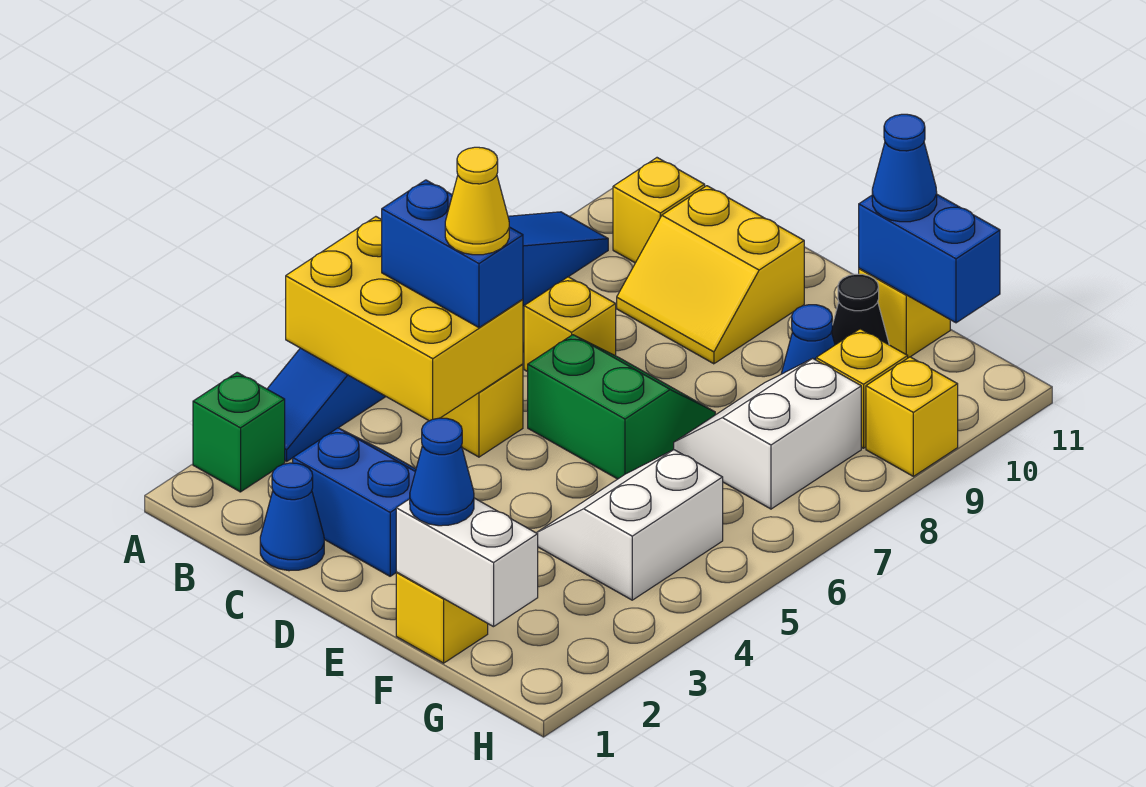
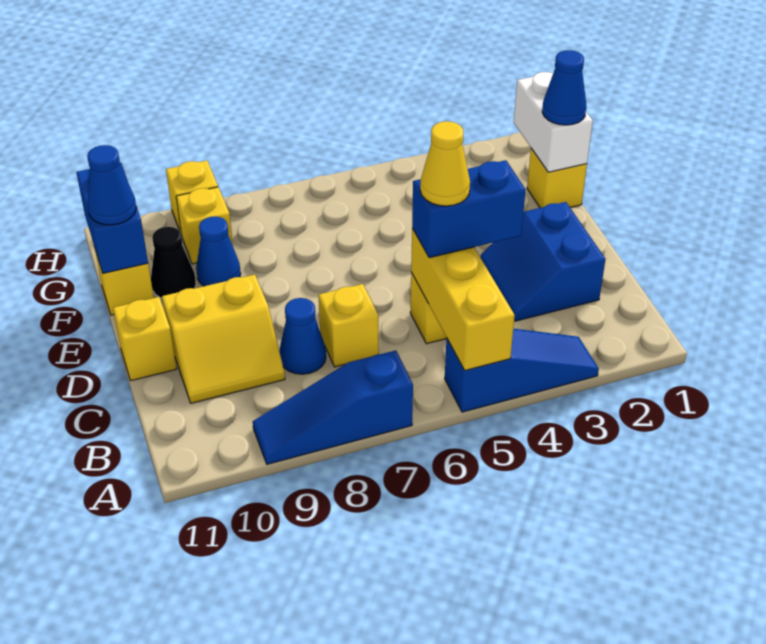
green brick A2 level 1 -> none
yellow brick A4:C5 level 2 -> yellow brick A5:C5 level 2
blue brick B5:C5 level 3 -> blue brick C4:C5 level 3
yellow brick B10 level 1 -> yellow brick D11 level 1
blue cone C1 level 1 -> blue cone C8 level 1
yellow slope C9:D10 level 1 top 10 -> yellow slope C9:D10 level 1 top D
green slope D6:E7 level 1 top 6 -> none
white slope F4:G5 level 1 top G -> none
white slope F7:G8 level 1 top G -> none

